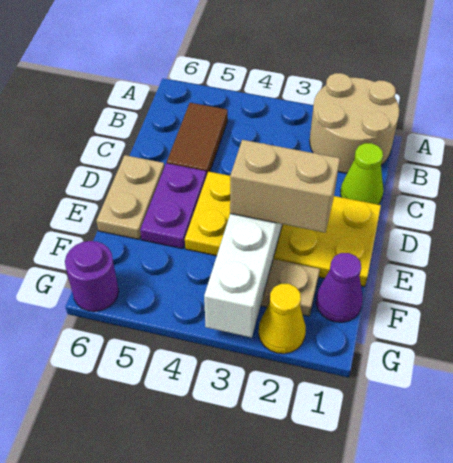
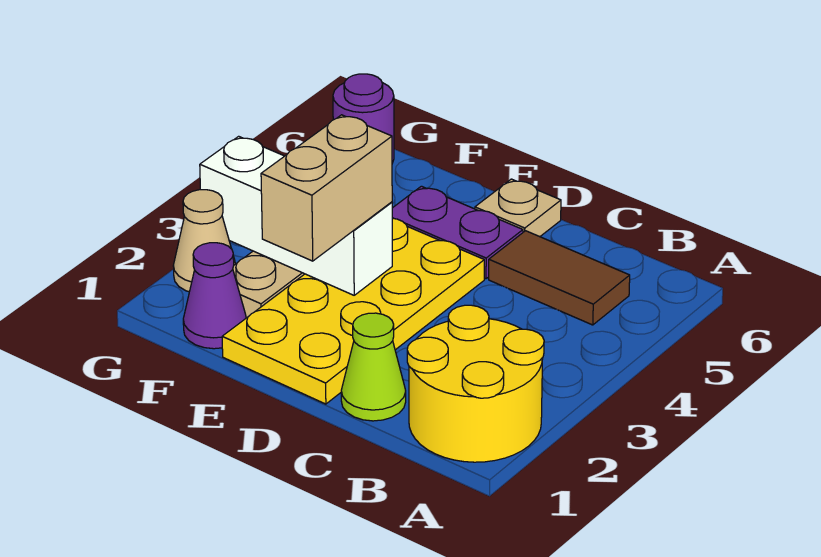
tan round brick A1:B2 level 1 -> yellow round brick A1:B2 level 1
tan plate D6:E6 level 1 -> tan plate D6 level 1
yellow cone G2 level 1 -> tan cone G2 level 1

